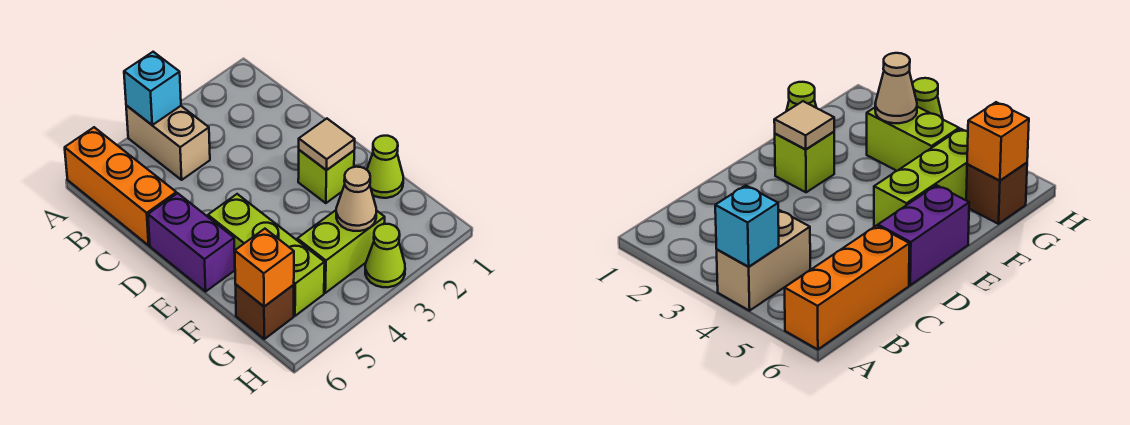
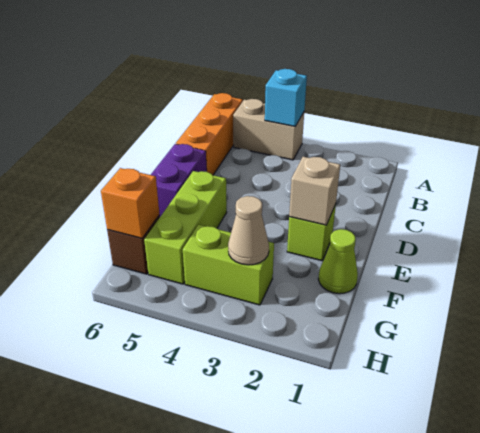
tan brick A4:B4 level 1 -> tan brick A4:A5 level 1
tan tile E2 level 2 -> tan brick E2 level 2
lime cone H3 level 1 -> none

